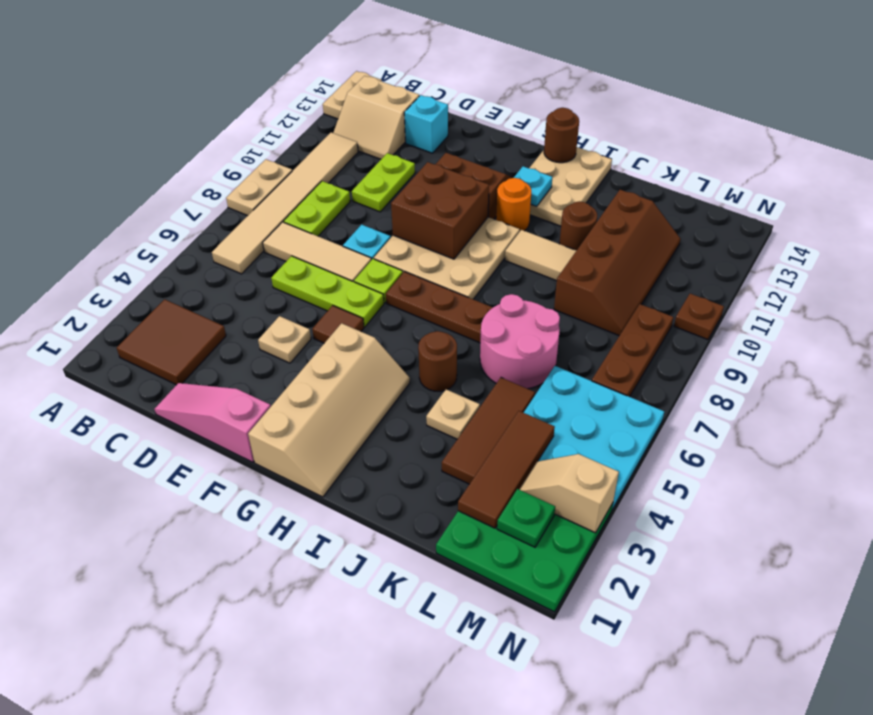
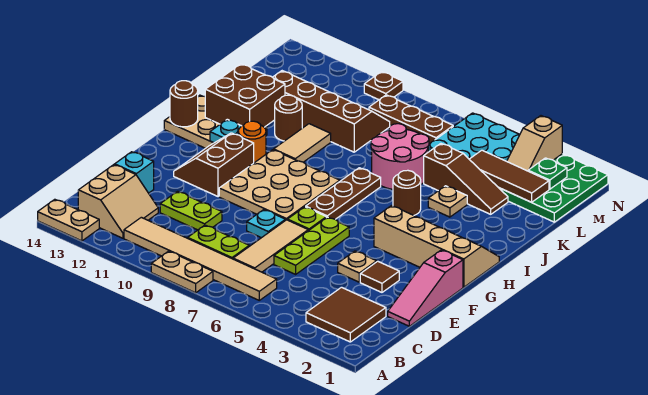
brown tile F5 level 1 -> brown tile E3 level 1
brown brick F9:G10 level 2 -> brown brick I12:J13 level 2
brown tile K3:K5 level 1 -> brown slope K3:K5 level 1 top 5

